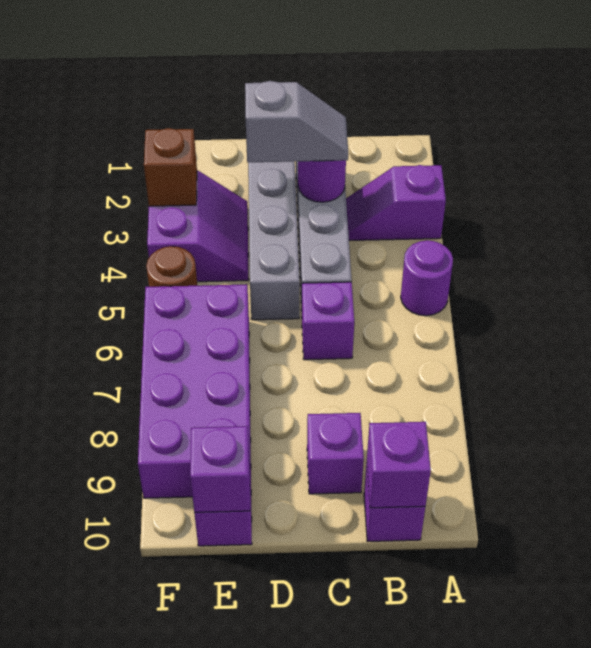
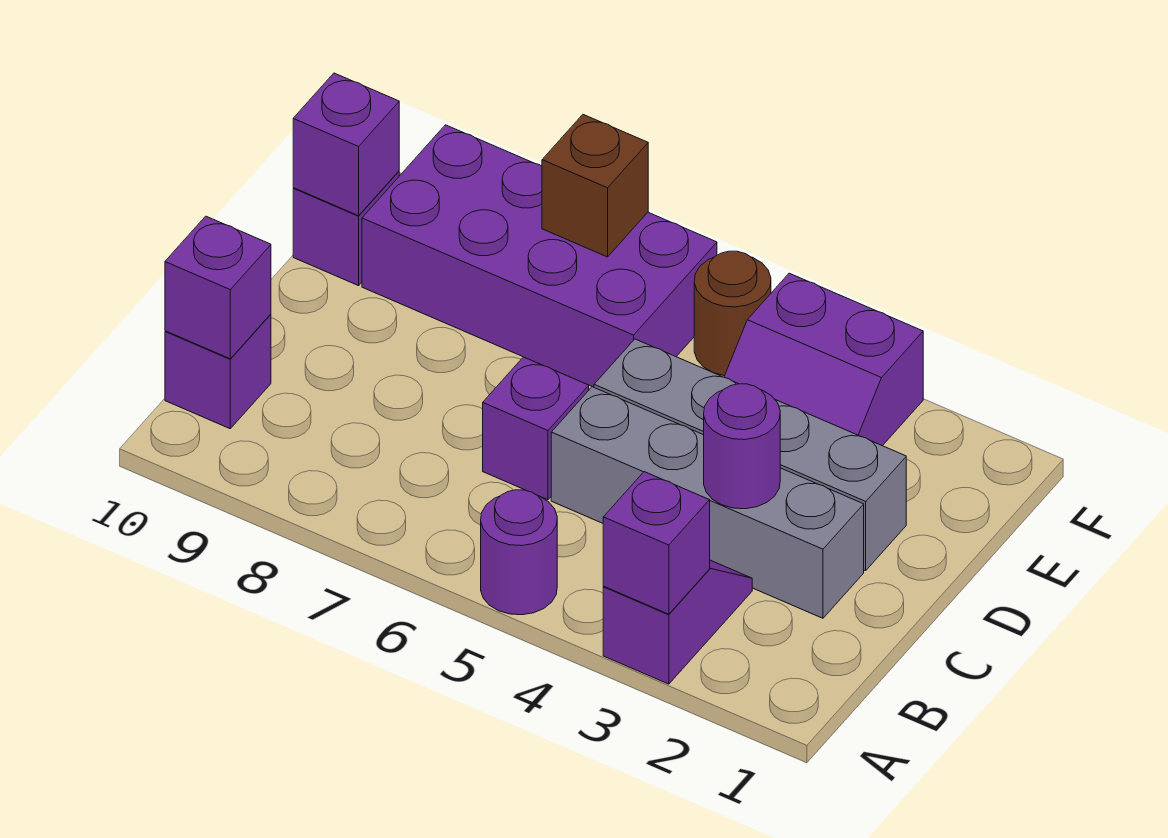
grey slope C3:D3 level 3 top D -> none
purple brick C9 level 1 -> purple brick A3 level 2
brown brick F3 level 2 -> brown brick F7 level 2

